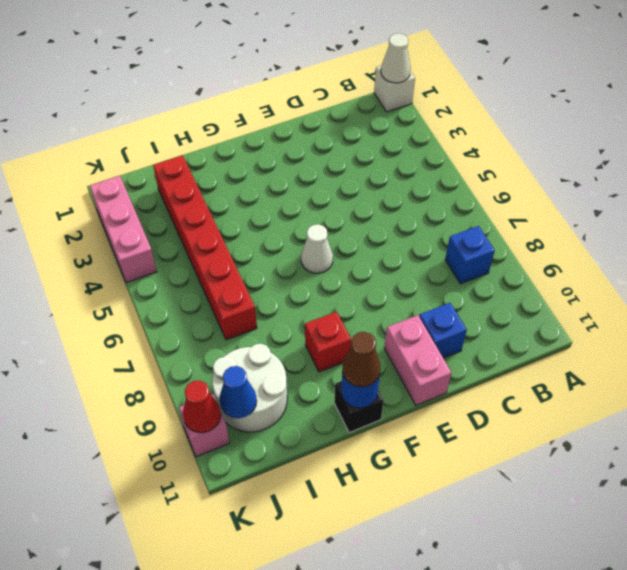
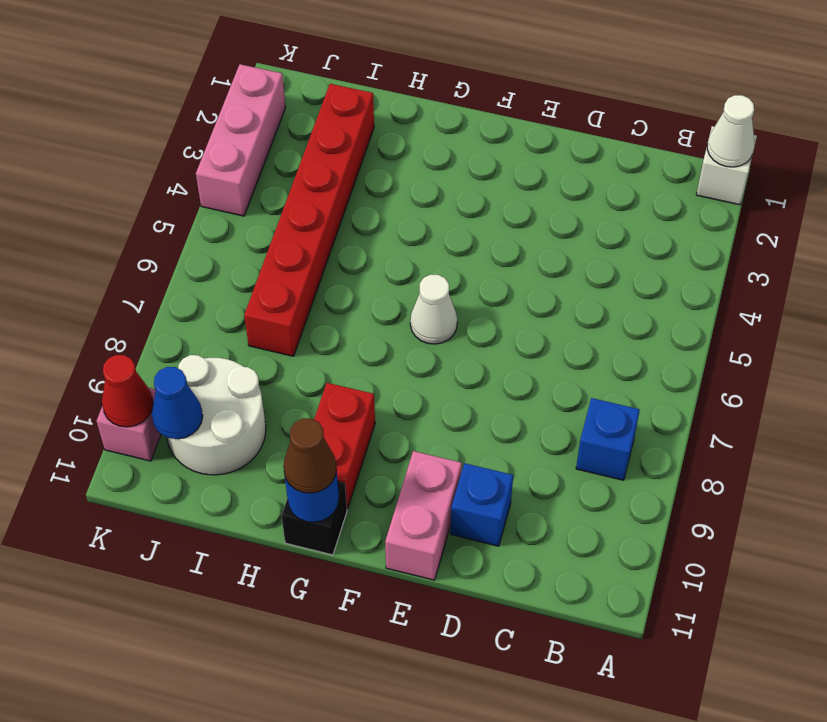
red brick G9 level 1 -> red brick G9:G10 level 1

